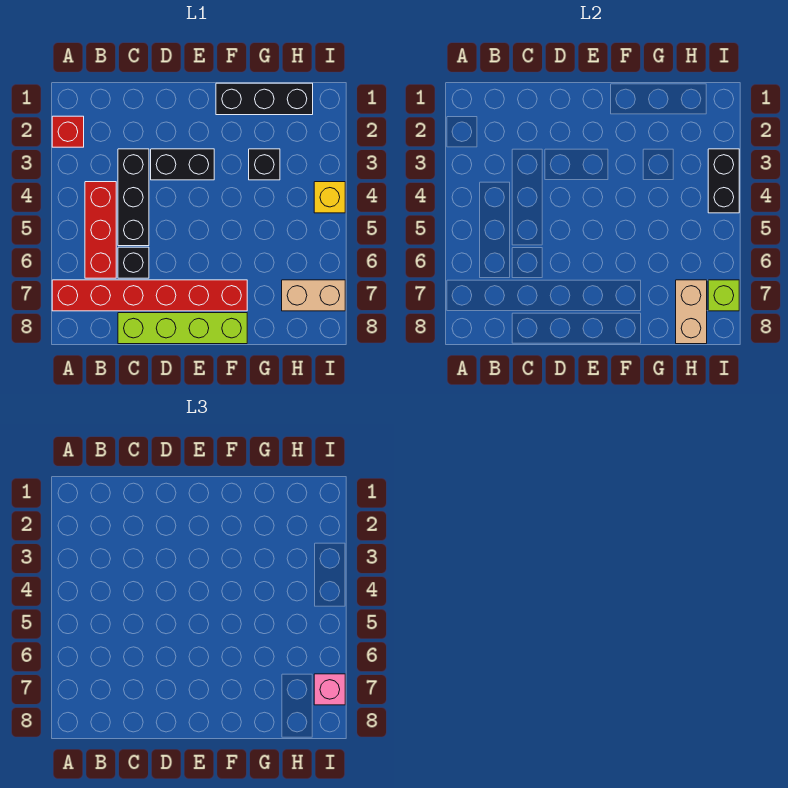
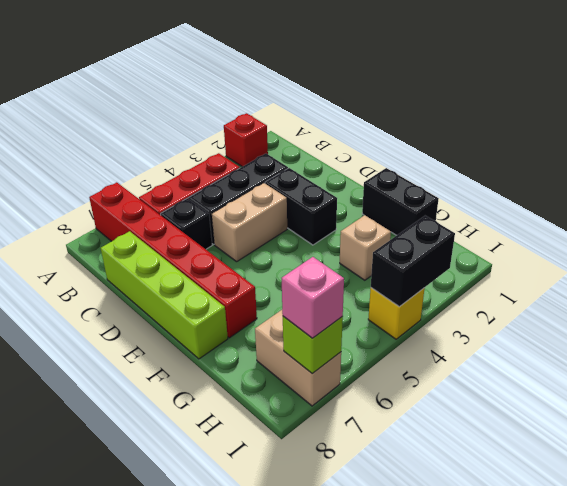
black brick F1:H1 level 1 -> black brick F1:G1 level 1
black brick G3 level 1 -> tan brick G3 level 1
tan brick H7:H8 level 2 -> tan brick D4:D5 level 1

